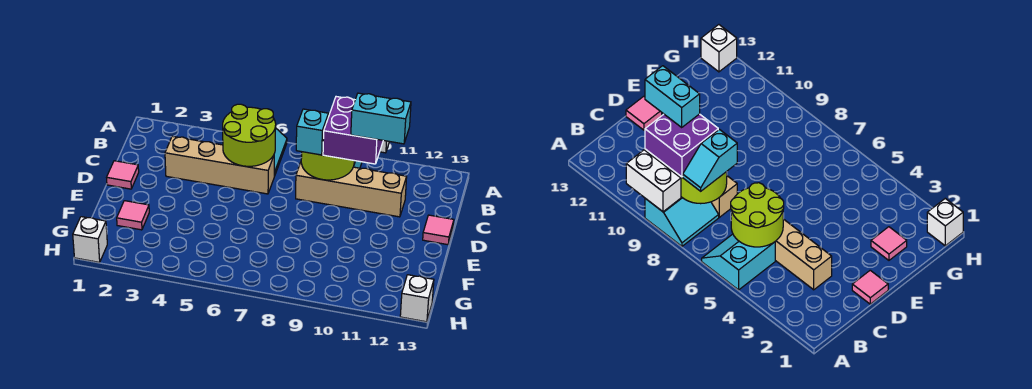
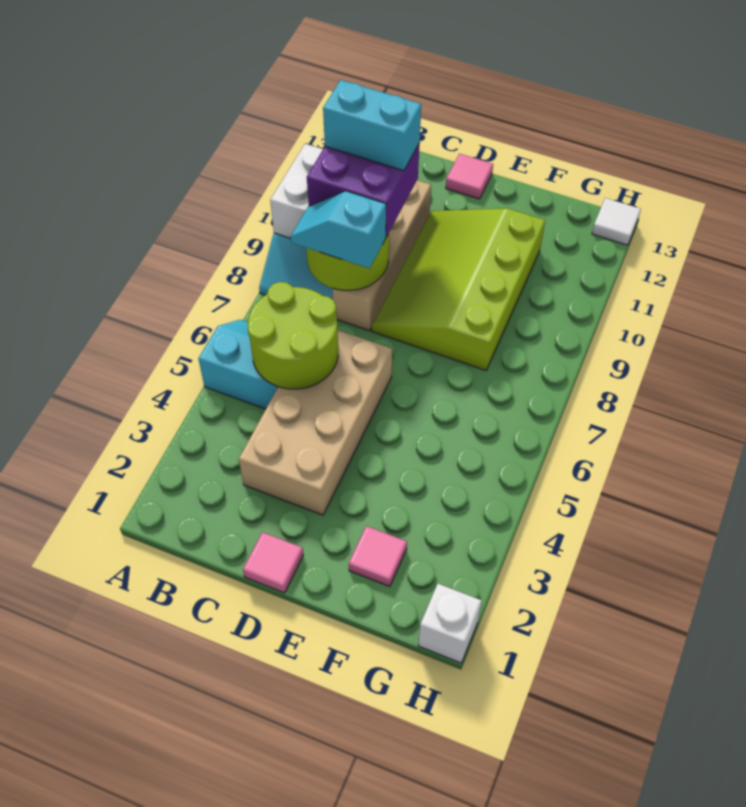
tan brick C3:C6 level 1 -> tan brick C3:D6 level 1
cyan brick C10:C11 level 4 -> cyan brick B10:C10 level 4
none -> lime slope D8:F11 level 1 top F
white brick H13 level 1 -> white tile H13 level 1

